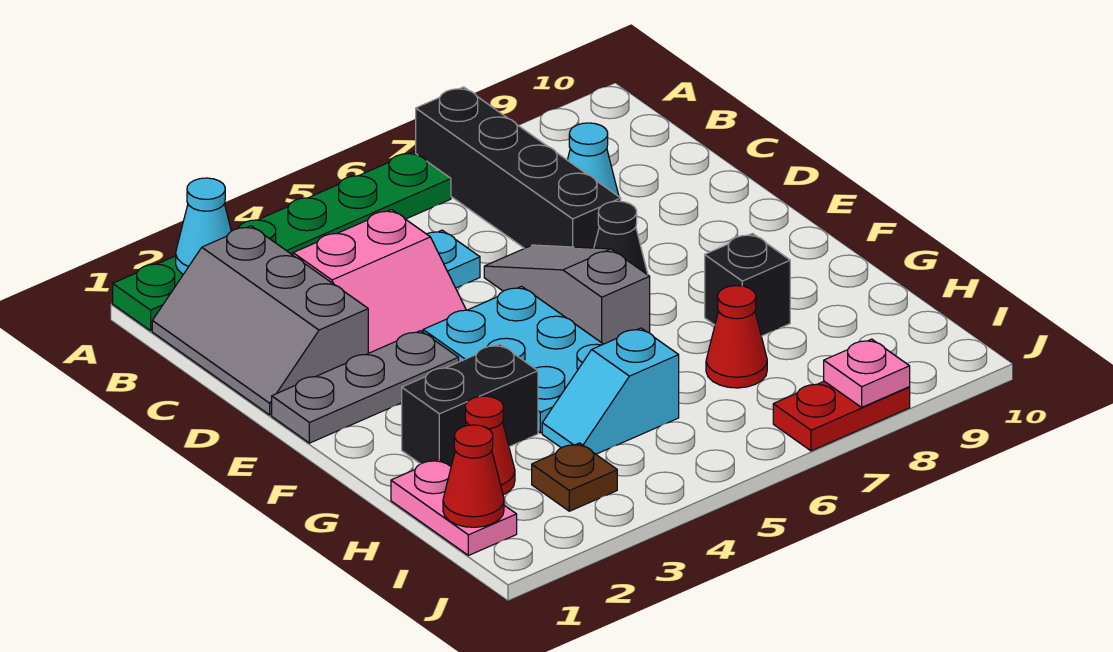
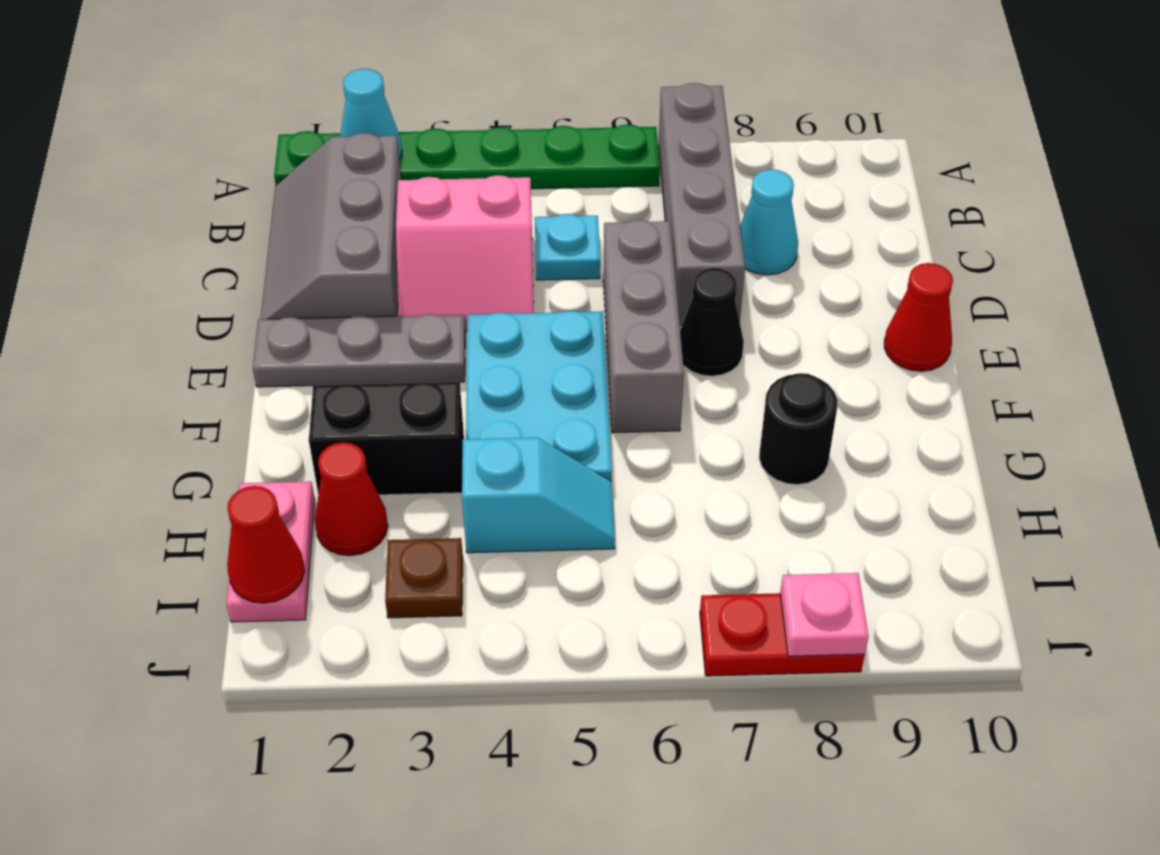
black brick A7:D7 level 1 -> grey brick A7:D7 level 1
grey slope D6:F6 level 1 top F -> grey brick D6:F6 level 1
black brick G8 level 1 -> black round brick G8 level 1
cyan slope H4:H5 level 1 top 5 -> cyan slope H4:H5 level 1 top 4
red cone H7 level 1 -> red cone E10 level 1

